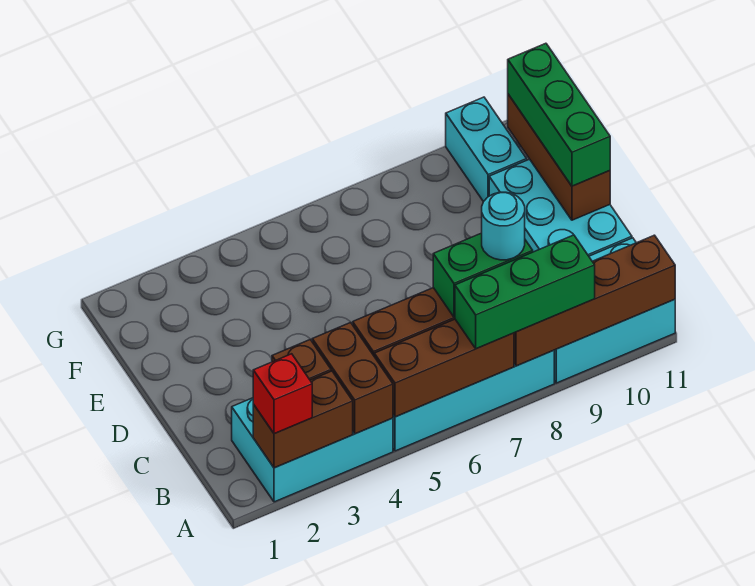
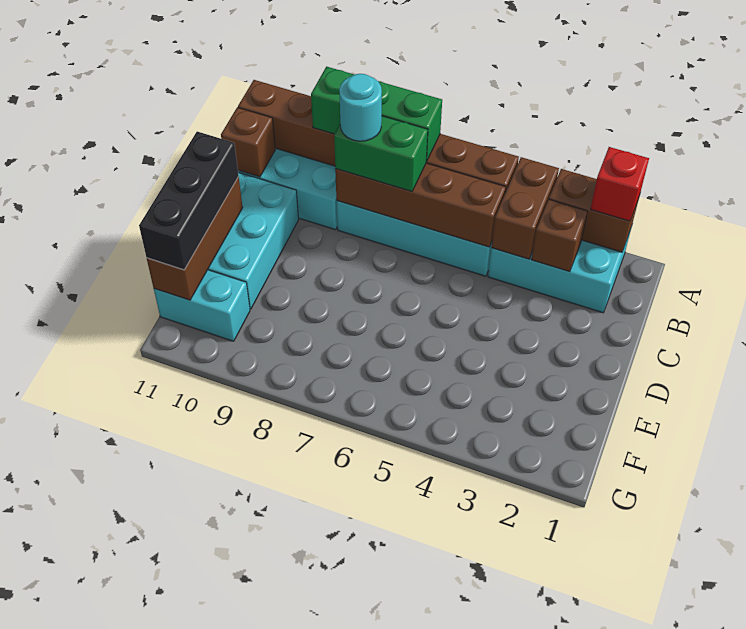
none -> brown brick B11 level 2
green brick D11:F11 level 3 -> black brick D11:F11 level 3
cyan brick F10:G10 level 1 -> cyan brick F10:F11 level 1

